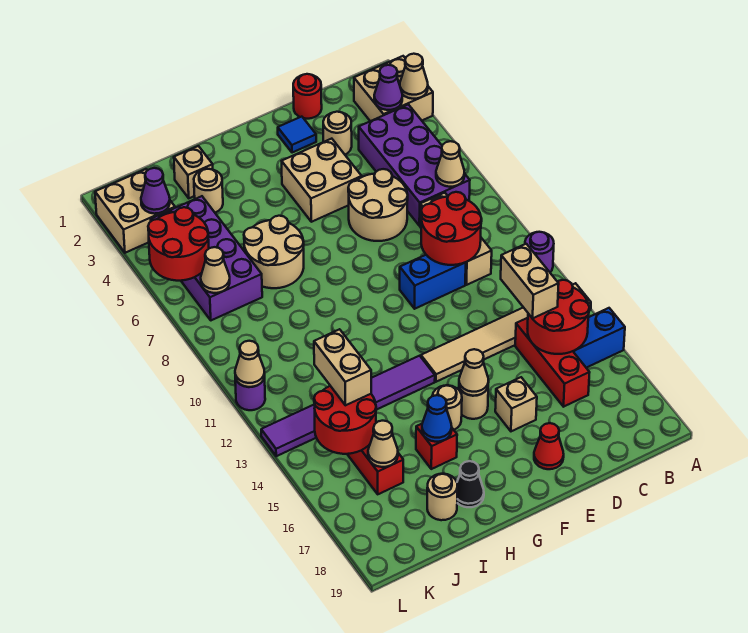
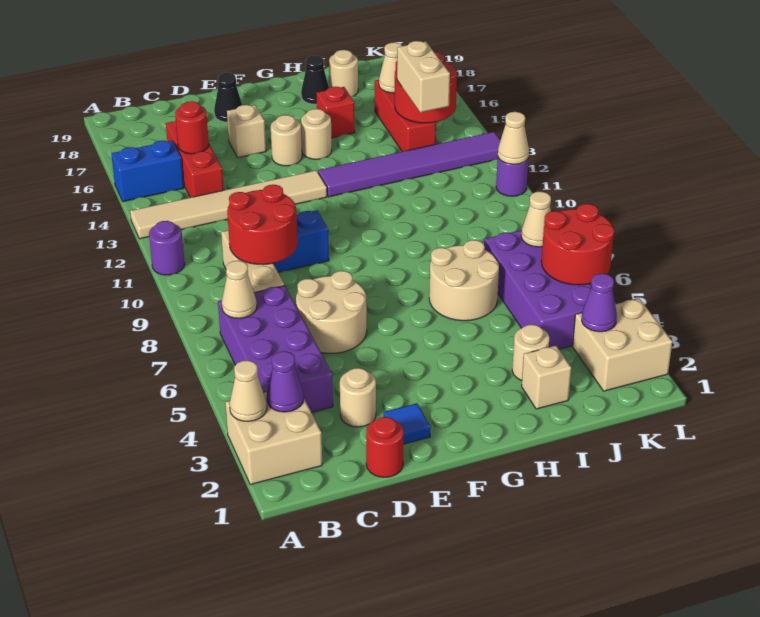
red round brick B14:C15 level 2 -> red round brick C15 level 2
tan brick C13:C14 level 3 -> none
tan brick E4:F5 level 1 -> none
red cone E18 level 1 -> black cone E18 level 1
tan cone F15 level 2 -> none
blue cone H16 level 2 -> none

